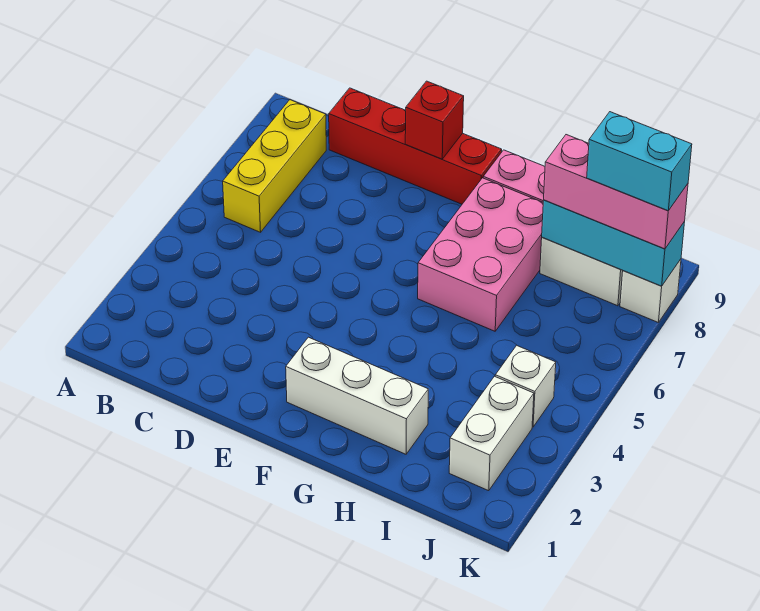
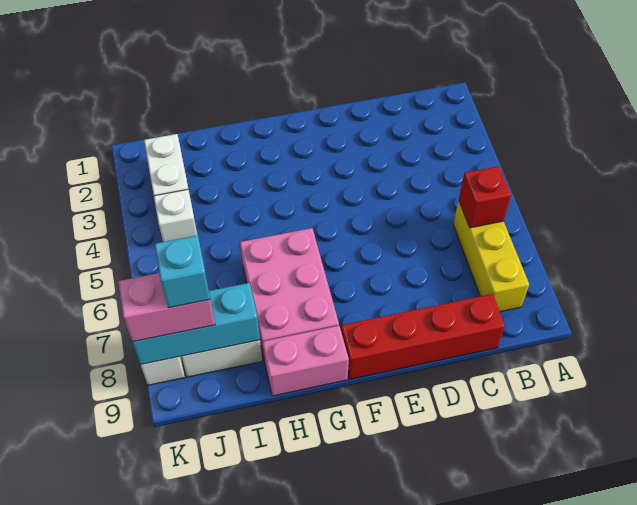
red brick E9 level 2 -> red brick B6 level 2
white brick F2:H2 level 1 -> none
pink brick I8:K8 level 3 -> pink brick J8:K8 level 3
cyan brick J8:K8 level 4 -> cyan brick J8 level 4

